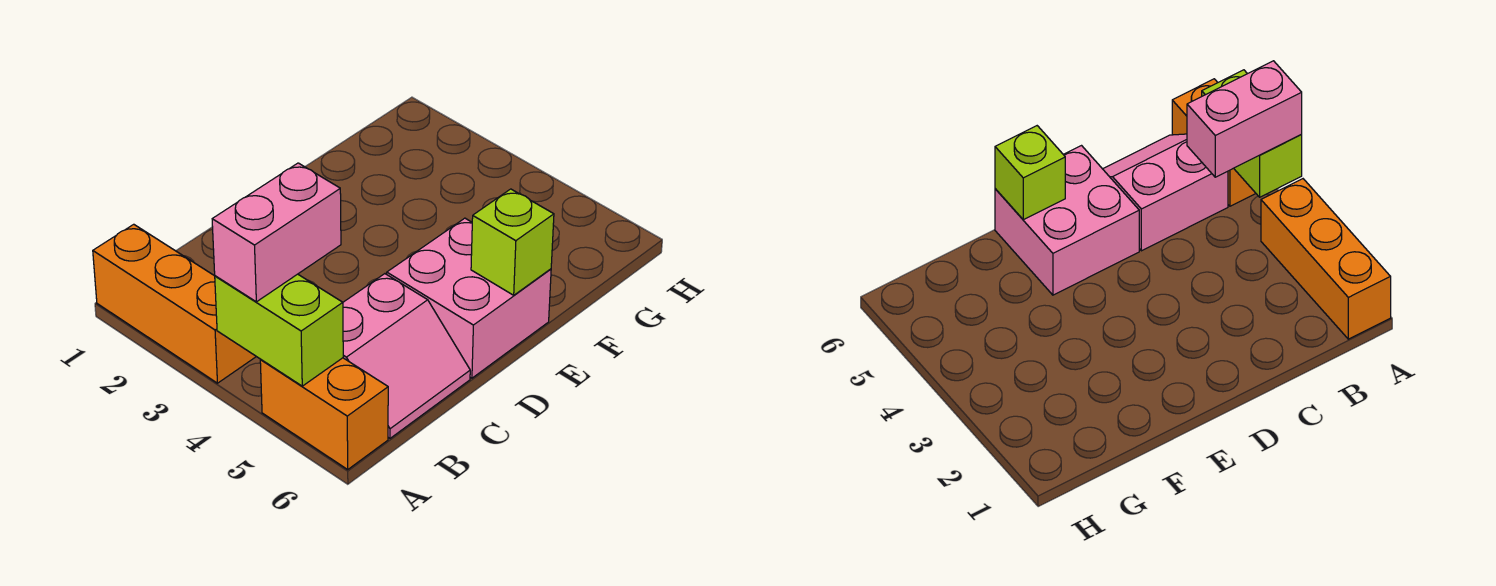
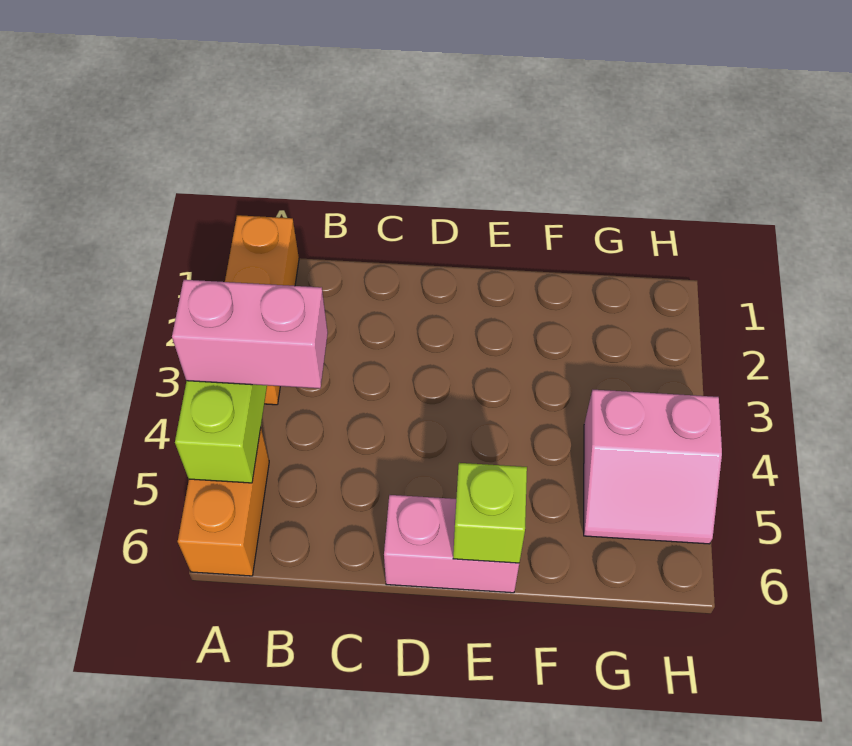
pink slope B5:C6 level 1 top 5 -> pink slope G4:H5 level 1 top 4
pink brick D5:E6 level 1 -> pink brick D6:E6 level 1

